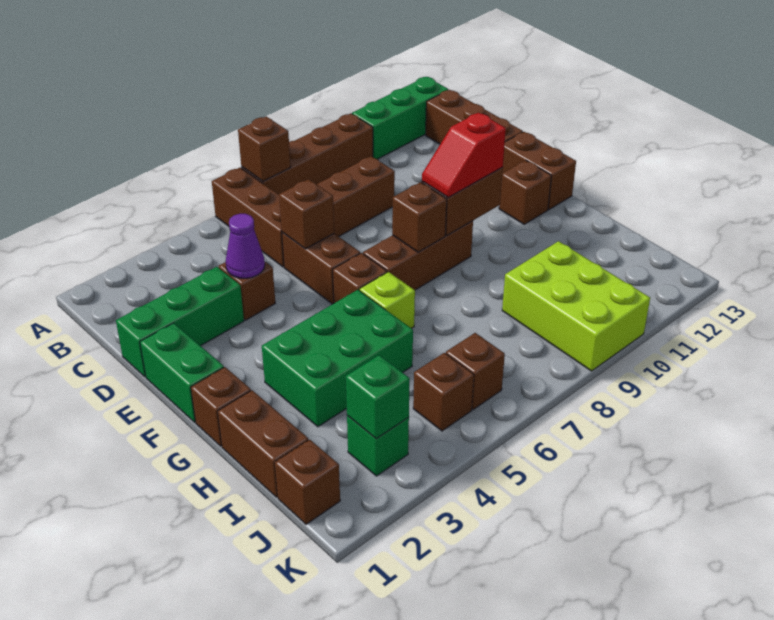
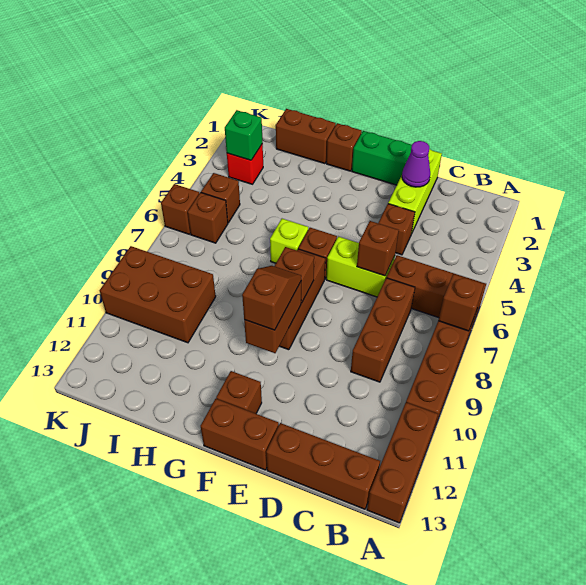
green brick A11:A13 level 1 -> brown brick A11:A13 level 1
green brick D1:D3 level 1 -> lime brick D1:D3 level 1
purple cone D4 level 2 -> purple cone D2 level 2
brown brick D6:E6 level 1 -> lime brick D6:E6 level 1
red slope F9:F10 level 3 top 10 -> brown slope F9:F10 level 3 top 10
green brick G3:H5 level 1 -> none
lime brick I9:K10 level 1 -> brown brick I9:K10 level 1
brown brick J1 level 1 -> brown brick K6 level 1
green brick J3 level 1 -> red brick J3 level 1

